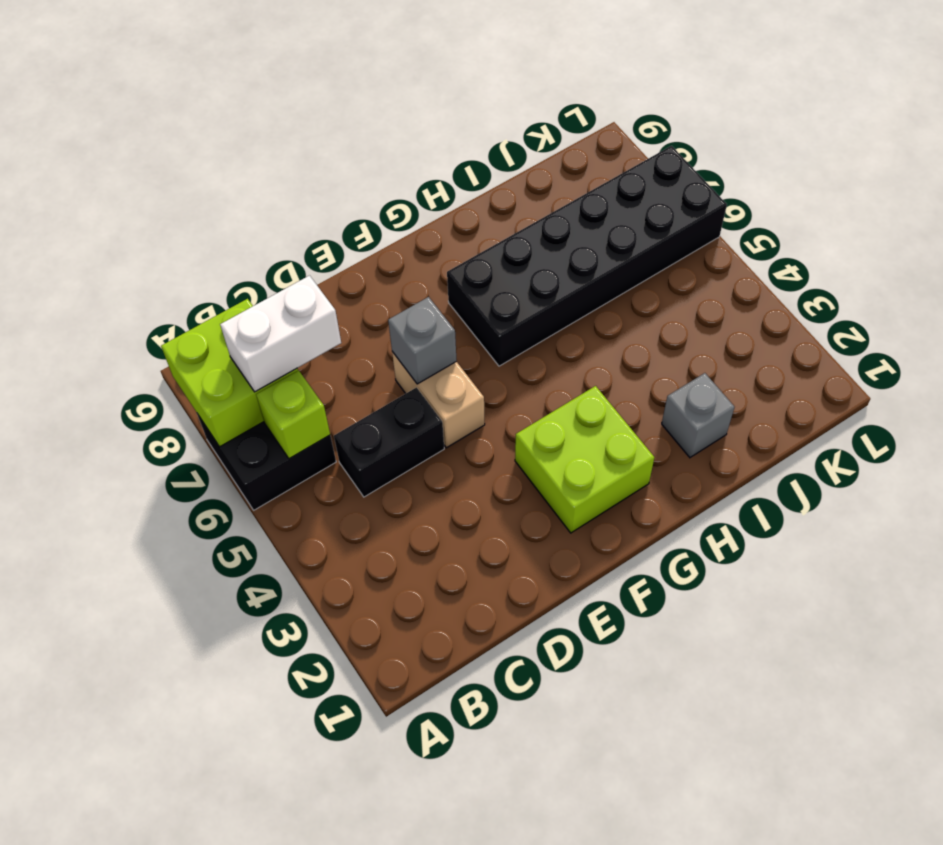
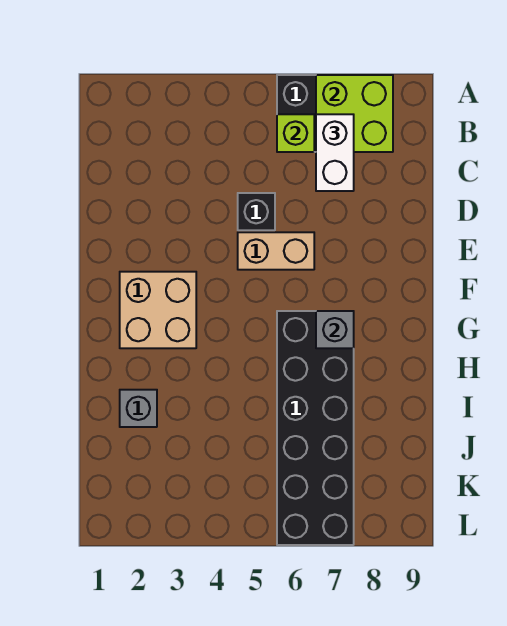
black brick C5:D5 level 1 -> black brick D5 level 1
grey brick E6 level 2 -> grey brick G7 level 2
lime brick F2:G3 level 1 -> tan brick F2:G3 level 1

